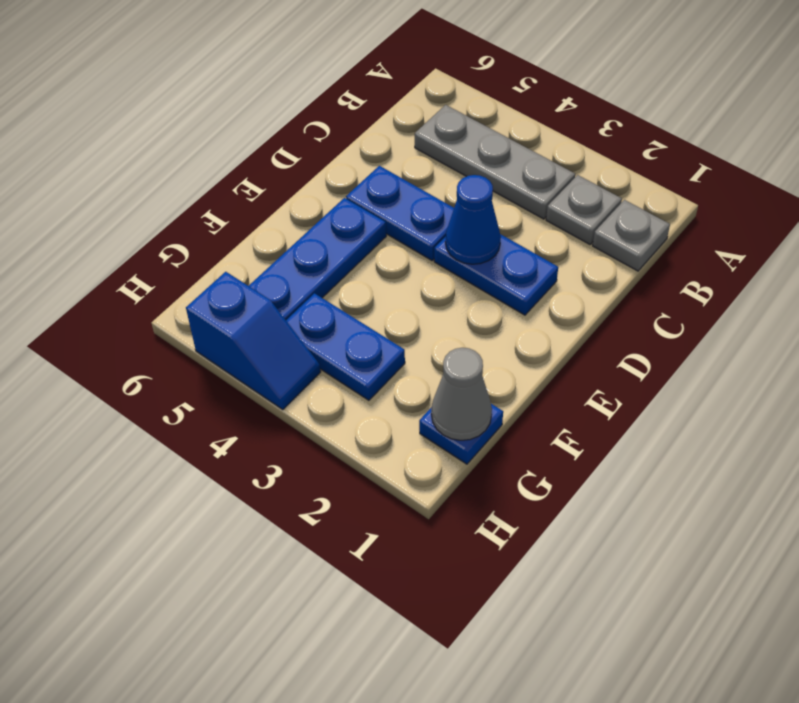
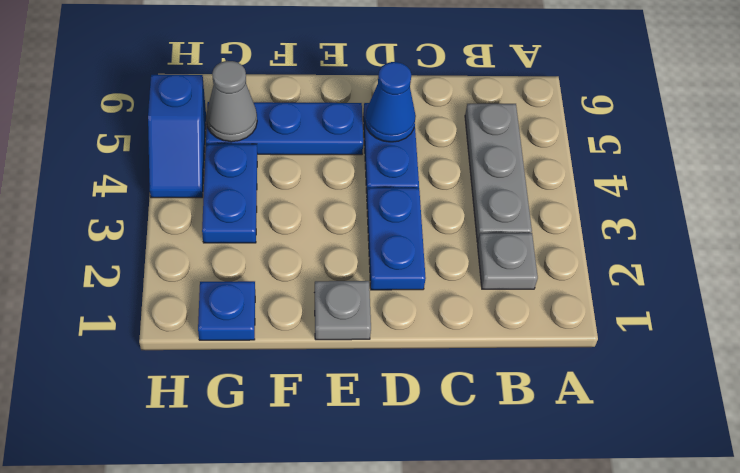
grey plate B1 level 1 -> grey plate E1 level 1
blue cone D3 level 2 -> blue cone D5 level 2
grey cone G1 level 2 -> grey cone G5 level 2

